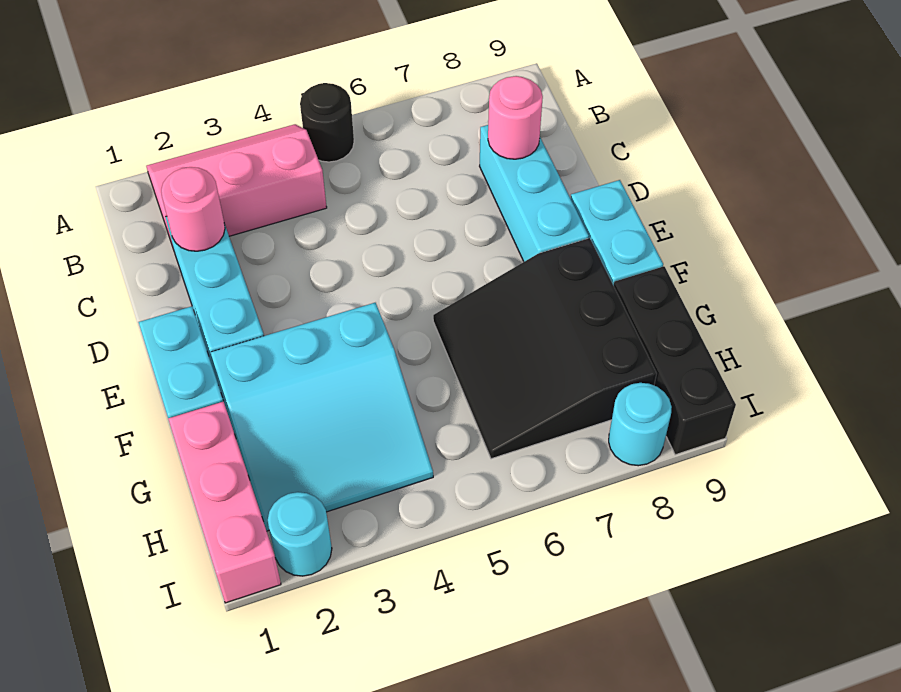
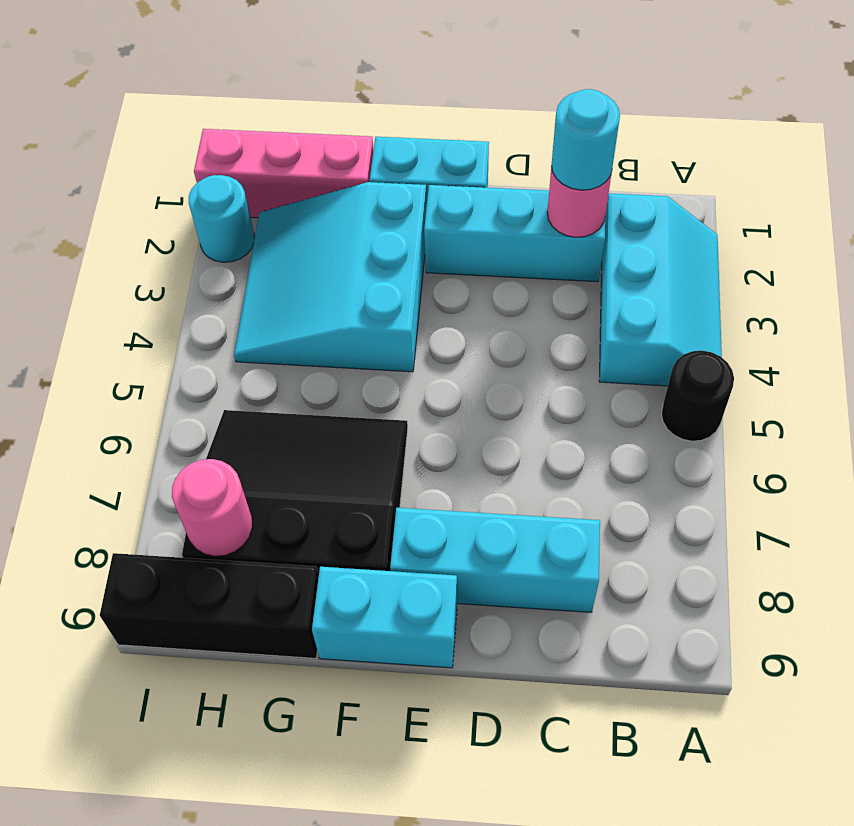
pink slope A2:B4 level 1 top B -> cyan slope A2:B4 level 1 top B
pink round brick C8 level 2 -> pink round brick H8 level 2
cyan round brick I8 level 1 -> cyan round brick C2 level 3

